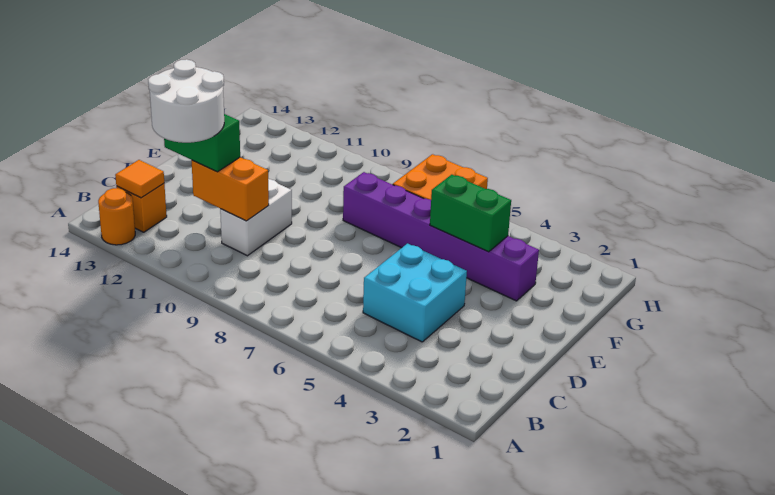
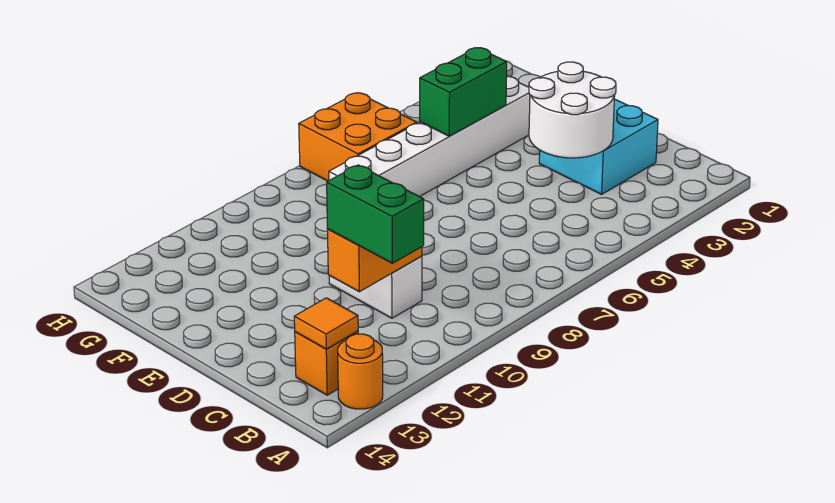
white round brick B11:C12 level 4 -> white round brick C3:D4 level 2
cyan brick C4:D5 level 1 -> cyan brick C2:D3 level 1
green brick C11:C12 level 3 -> green brick B11:C11 level 3
purple brick F3:F8 level 1 -> white brick F3:F8 level 1

